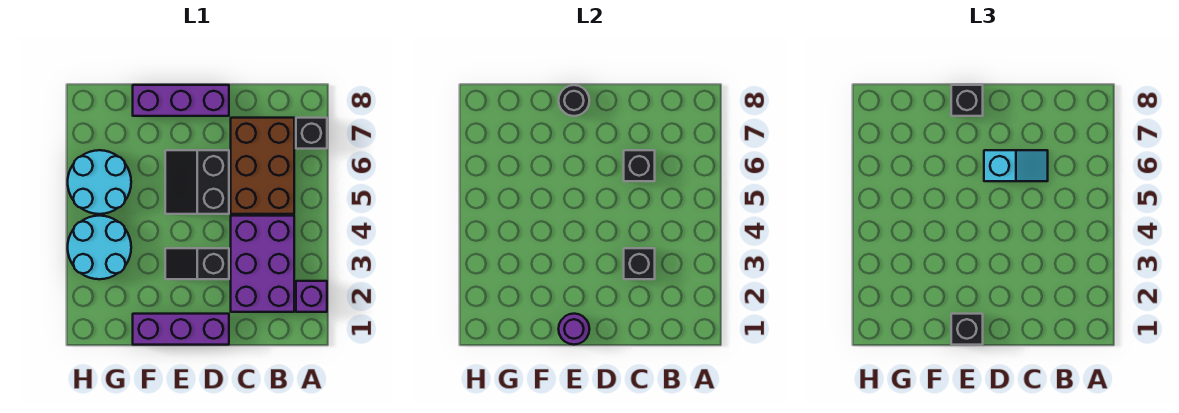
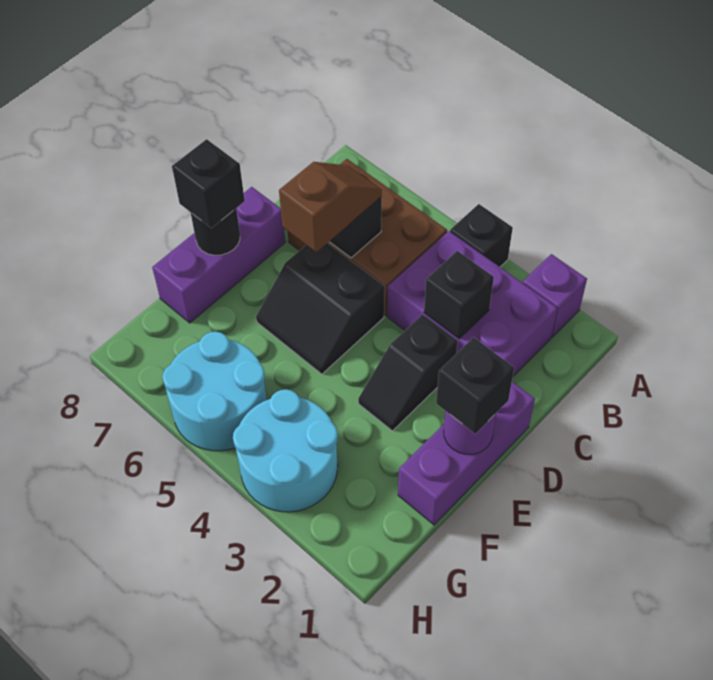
black brick A7 level 1 -> black brick A4 level 1
cyan slope C6:D6 level 3 top D -> brown slope C6:D6 level 3 top D

